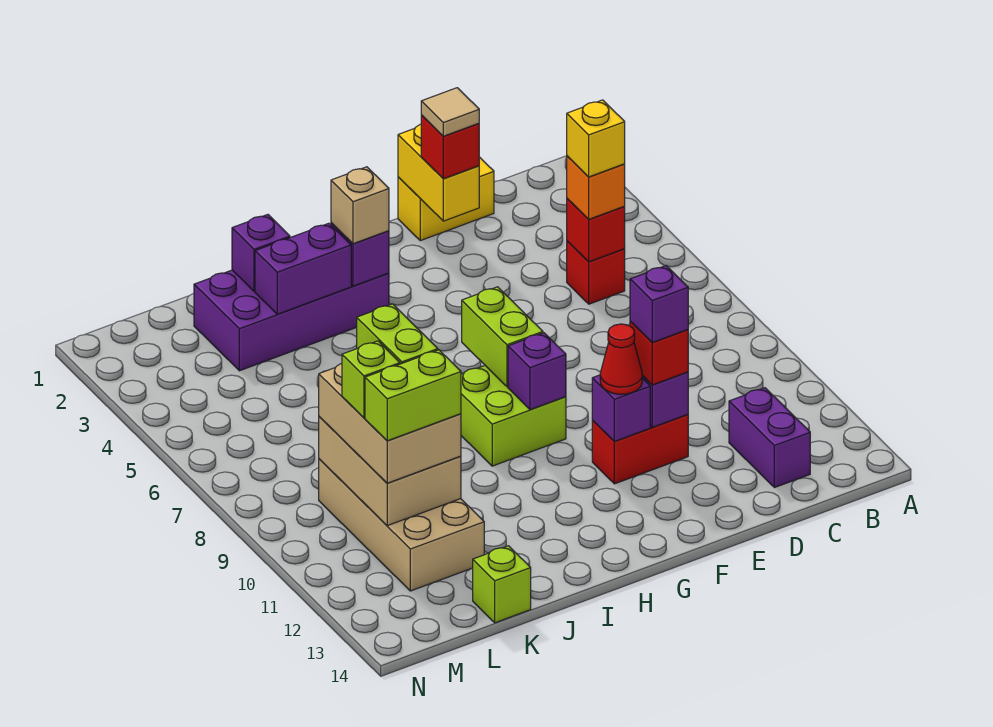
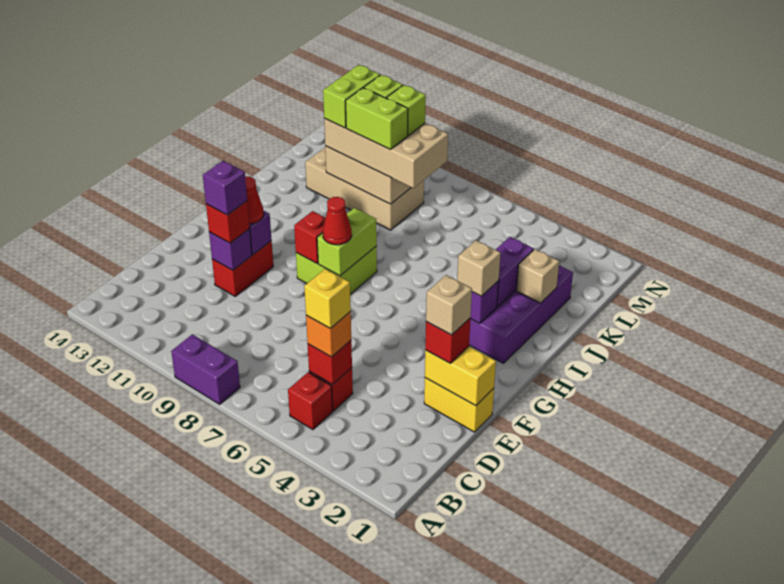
none -> red brick B5 level 1
purple brick C12:C13 level 1 -> purple brick A8:A9 level 1
yellow brick D1:E1 level 1 -> yellow brick E1:E2 level 1
tan tile E2 level 4 -> tan brick E2 level 4
lime brick G7:G8 level 2 -> lime brick G8:H8 level 2
none -> red cone G8 level 3
purple brick G9 level 2 -> red brick G9 level 2
purple brick J2 level 2 -> tan brick J2 level 2
tan brick K9:L11 level 3 -> tan brick K8:L11 level 3
lime brick K14 level 1 -> lime brick L9 level 4

